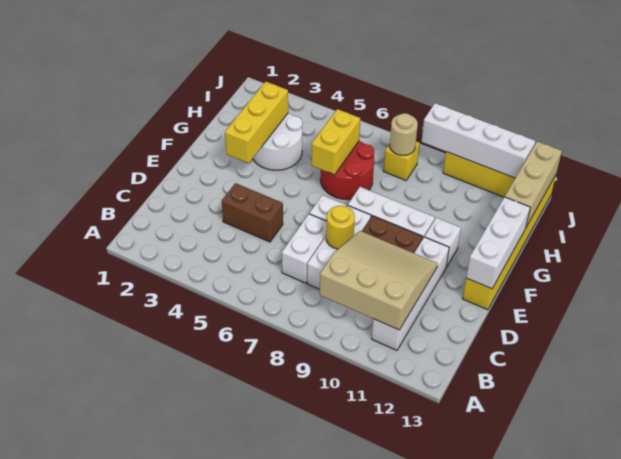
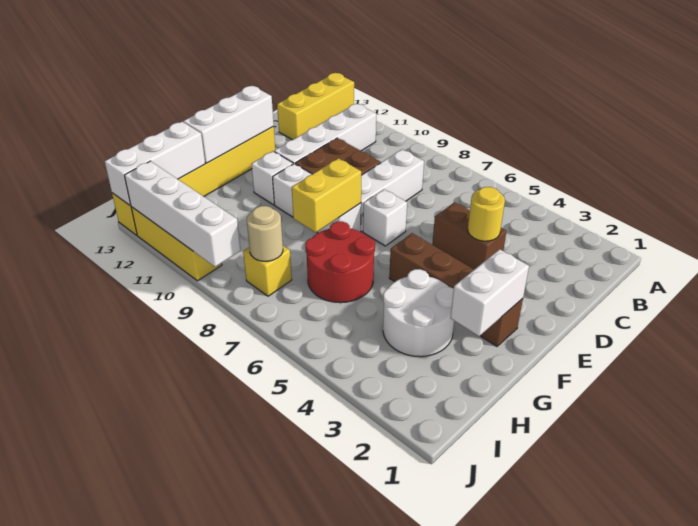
tan slope B9:D11 level 2 top B -> none
white brick C7:D7 level 1 -> white brick F2:G2 level 2
yellow round brick D8 level 2 -> yellow round brick D4 level 2
none -> brown brick F2:F5 level 1
yellow brick F3:H3 level 2 -> yellow brick A13:C13 level 1
yellow brick G6:H6 level 2 -> yellow brick F8:G8 level 2
tan brick H13:J13 level 2 -> white brick H13:J13 level 2

